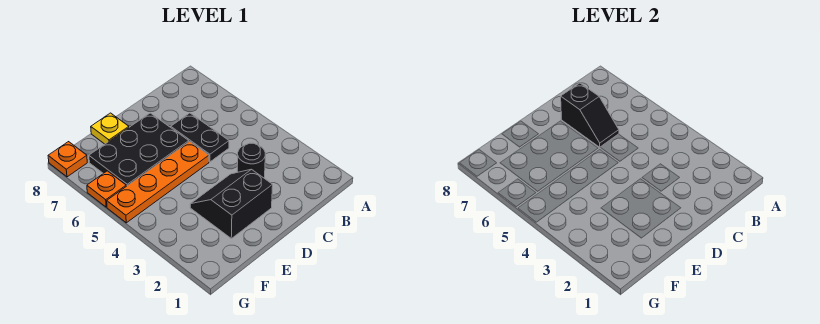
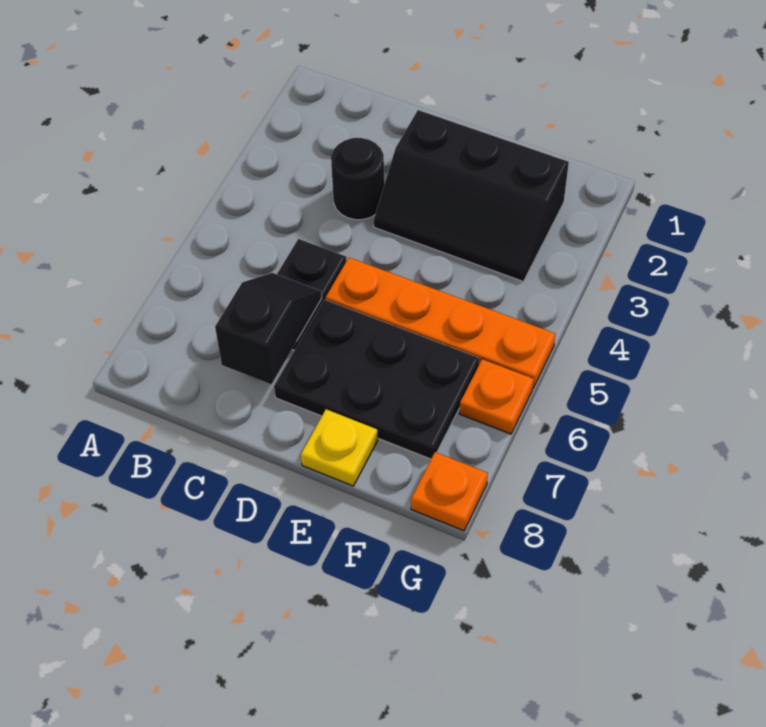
black slope D2:E3 level 1 top 2 -> black slope D2:F3 level 1 top 2

